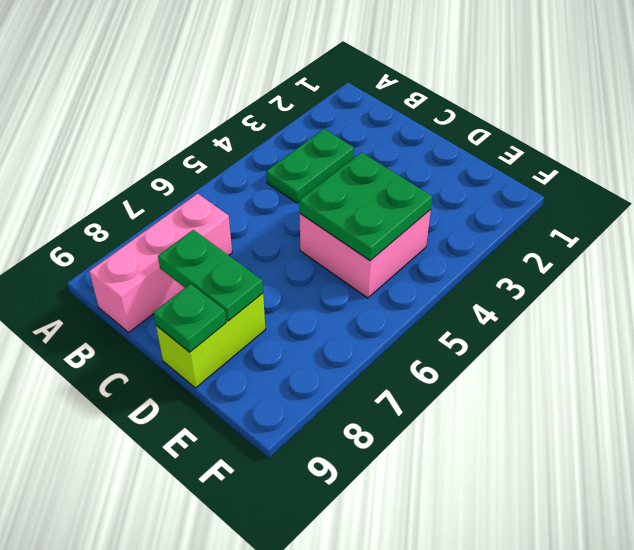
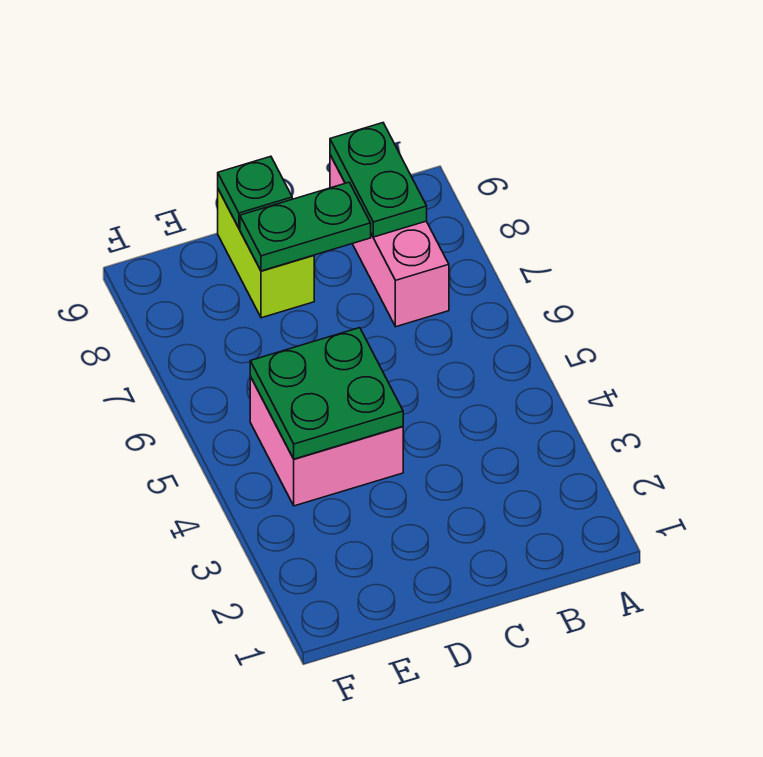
green plate B3:B4 level 1 -> green plate B8:B9 level 2

